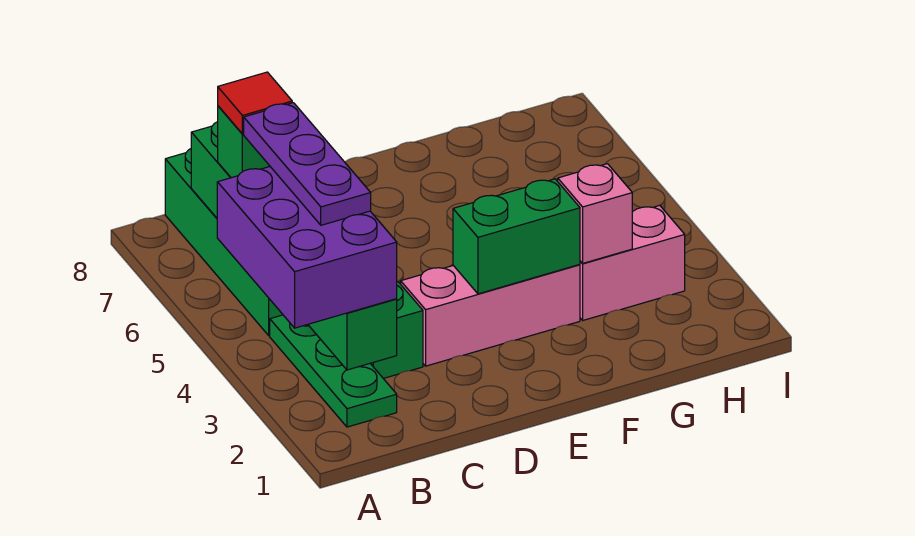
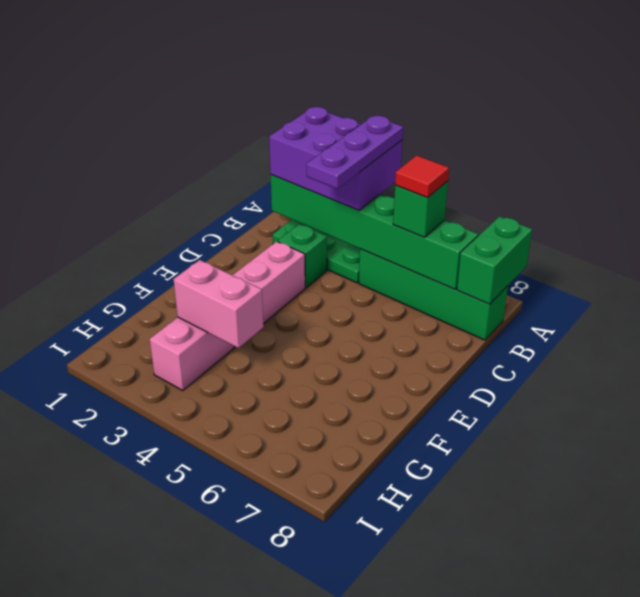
purple plate B3:B5 level 4 -> purple plate A4:C4 level 4
green brick E3:F3 level 2 -> green brick A8:B8 level 2
pink brick G3 level 2 -> pink brick G3:G4 level 2

